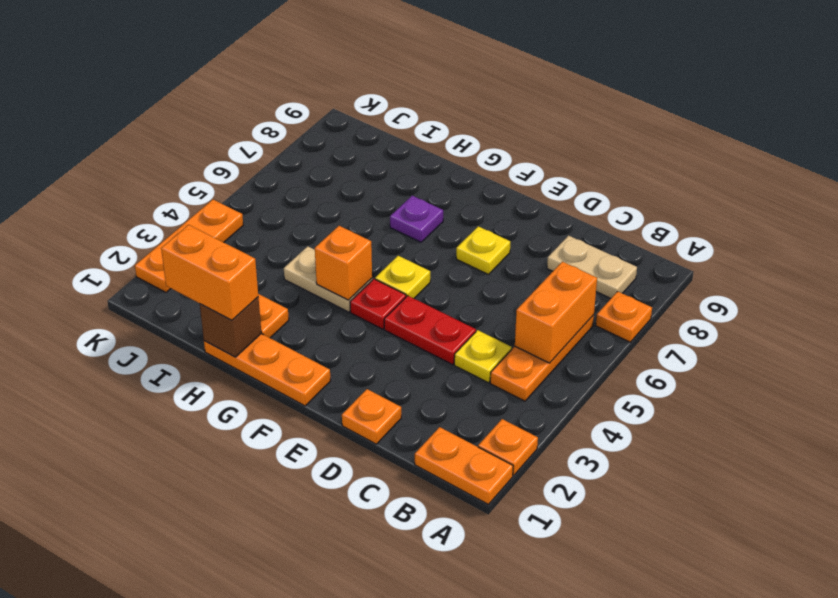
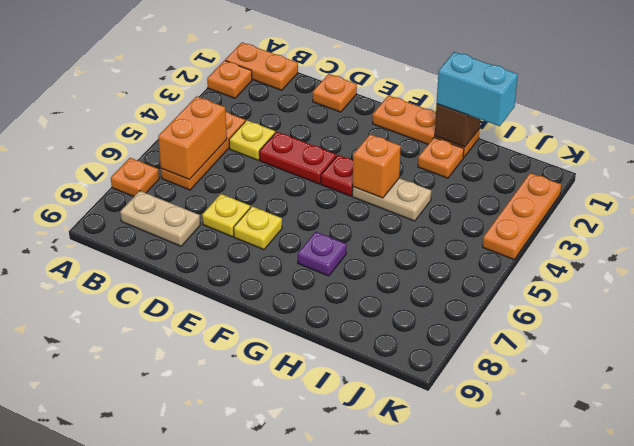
yellow plate F5 level 1 -> yellow plate D7 level 1
orange brick H1:I1 level 3 -> cyan brick H1:I1 level 3

